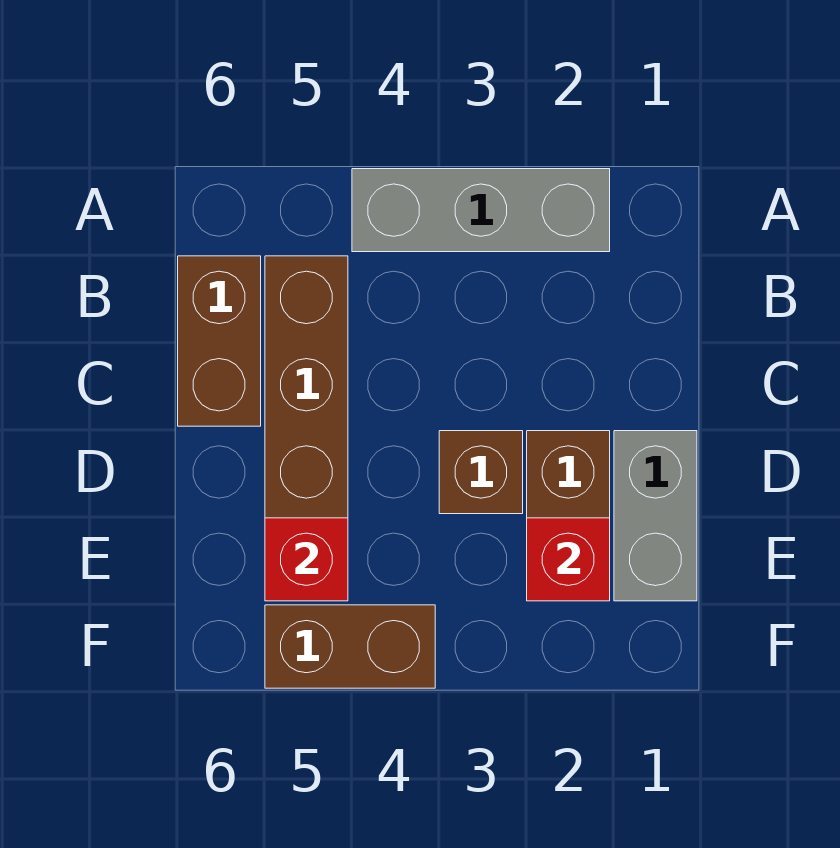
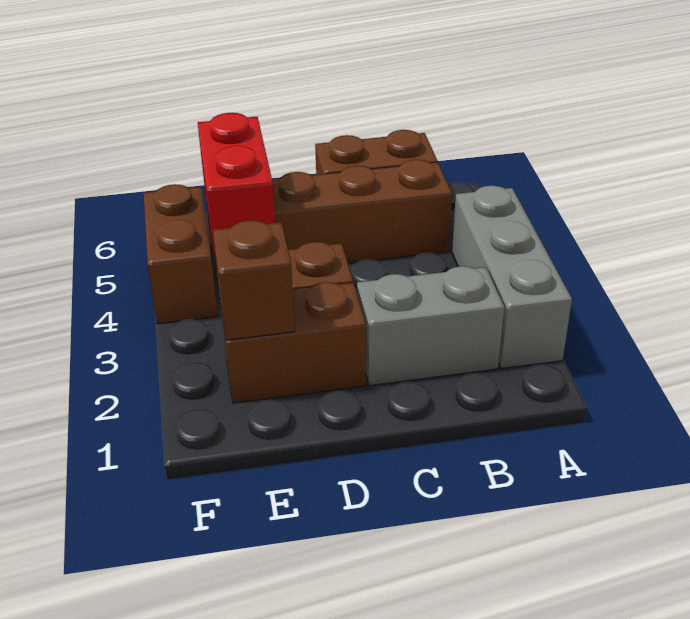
grey brick D1:E1 level 1 -> grey brick B2:C2 level 1
red brick E2 level 2 -> brown brick E2 level 2
red brick E5 level 2 -> red brick E4:E5 level 2

